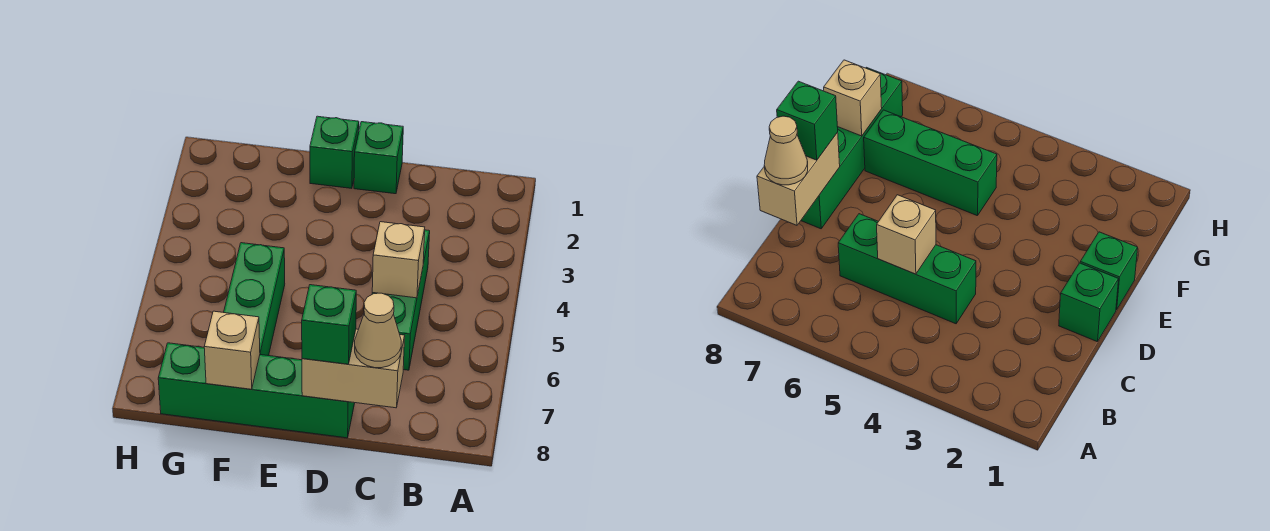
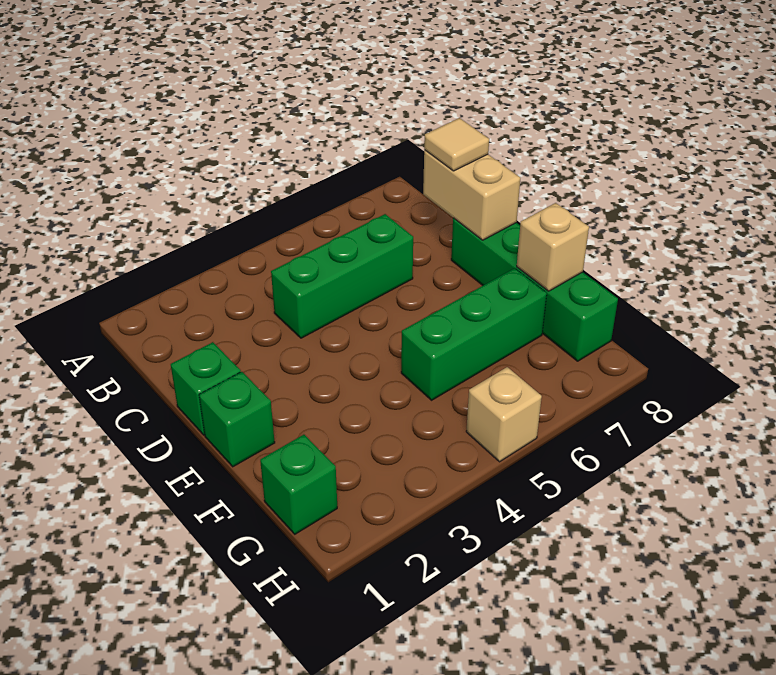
tan brick C5 level 2 -> tan brick H5 level 1
tan cone C8 level 3 -> tan tile C8 level 3
green brick D8 level 3 -> green brick G1 level 1

